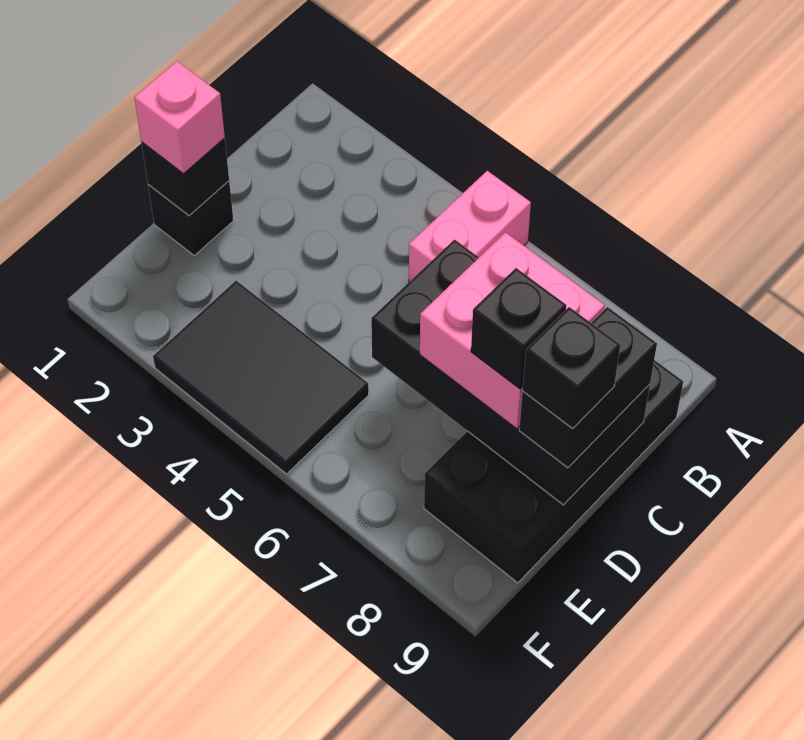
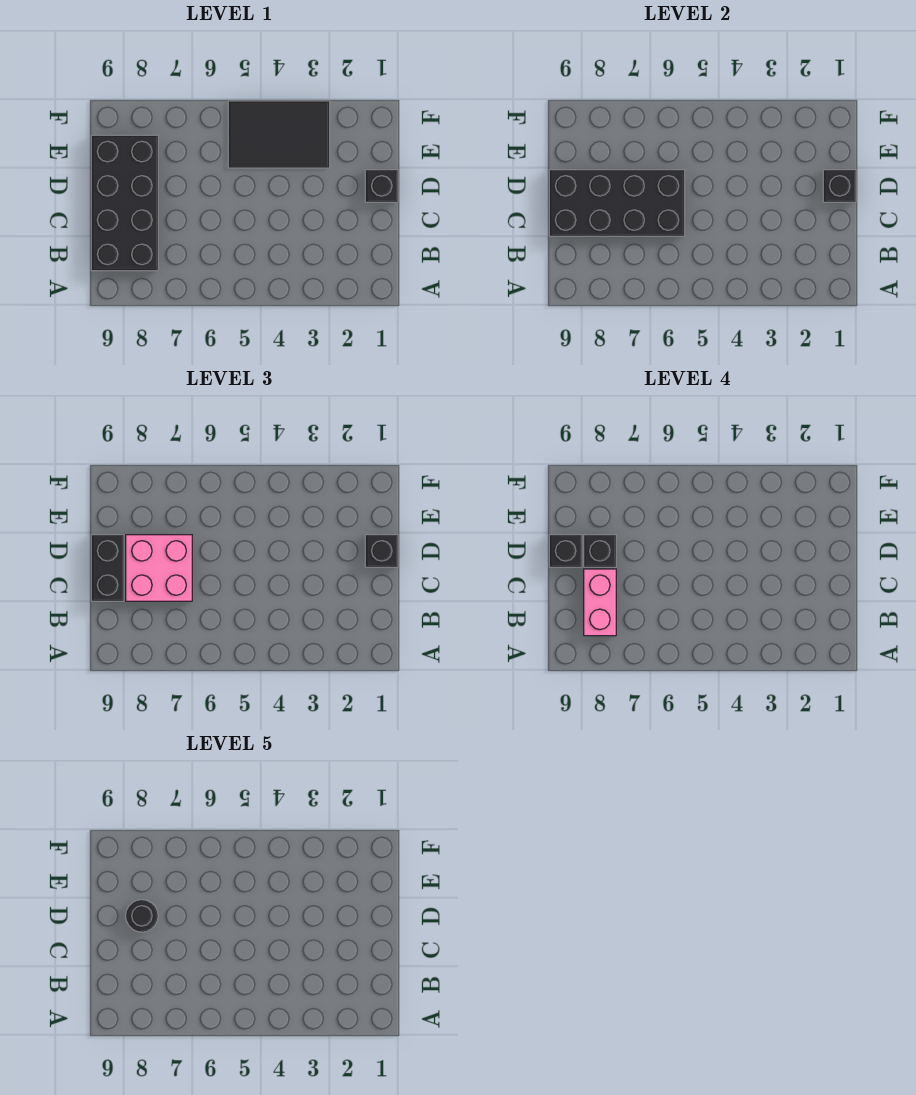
pink brick A5:B5 level 1 -> pink brick B8:C8 level 4
pink brick D1 level 3 -> black brick D1 level 3
none -> black round brick D8 level 5

